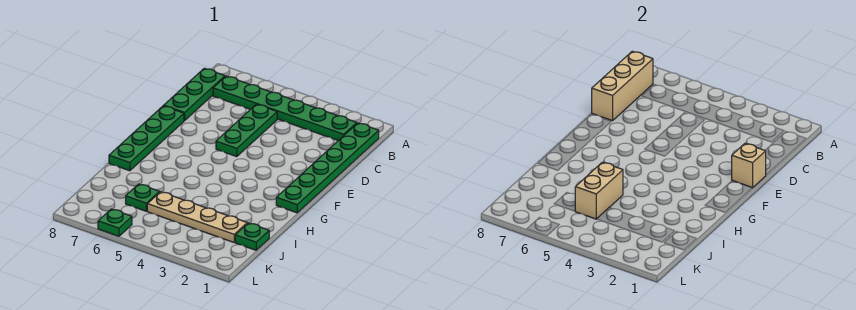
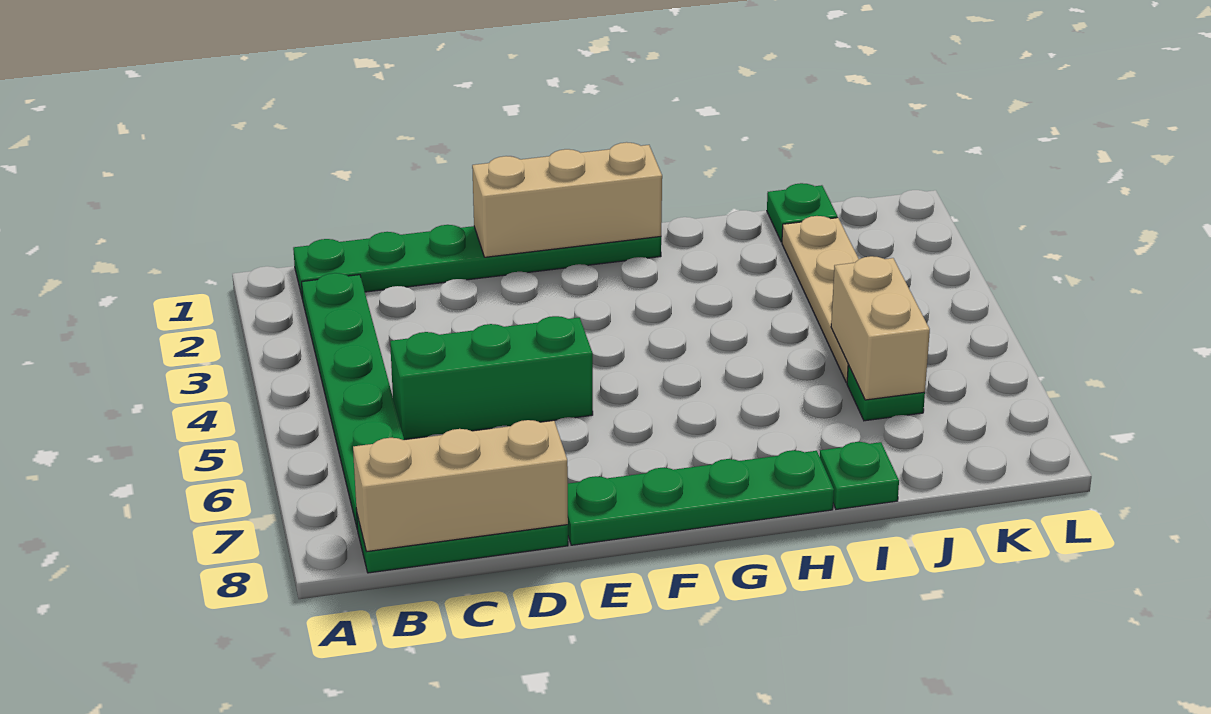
green plate C5:E5 level 1 -> green brick C5:E5 level 1
tan brick E1 level 2 -> tan brick E1:G1 level 2
tan brick I5:J5 level 2 -> tan brick J5:J6 level 2
green plate L6 level 1 -> green plate I8 level 1

